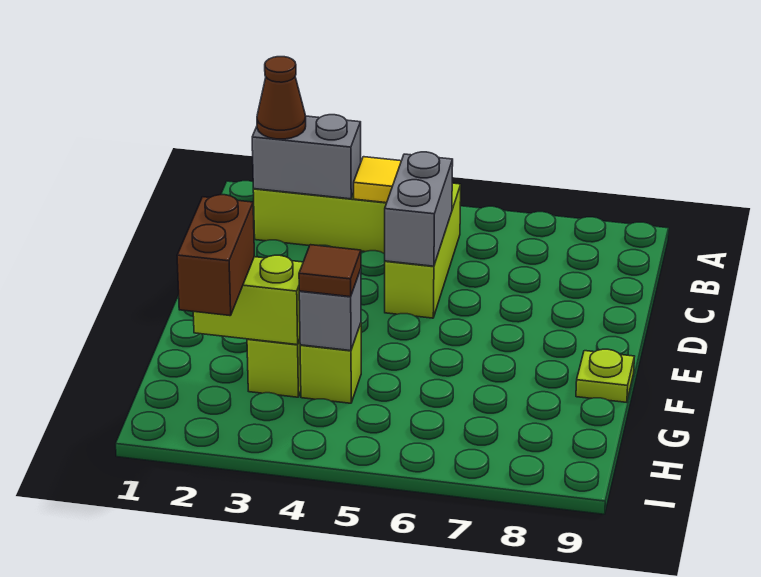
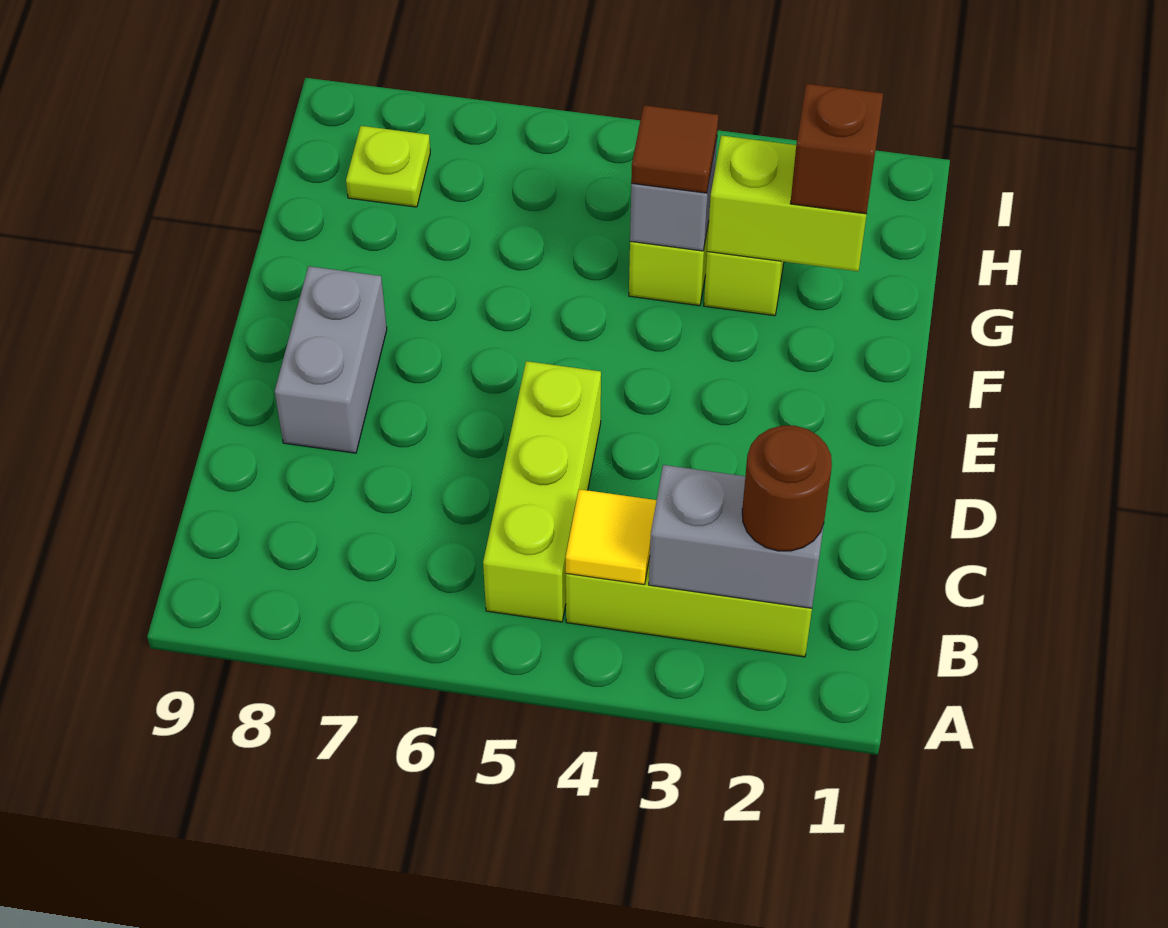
brown cone B2 level 3 -> brown round brick B2 level 3
grey brick C5:D5 level 2 -> grey brick D8:E8 level 1
lime plate F9 level 1 -> lime plate H8 level 1
brown brick G2:H2 level 3 -> brown brick G2 level 3

